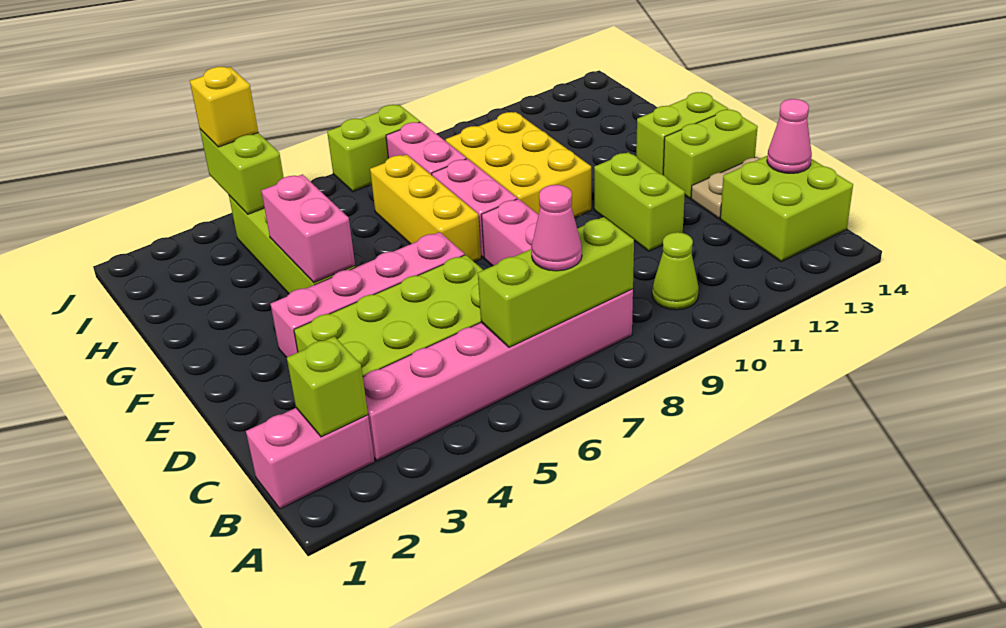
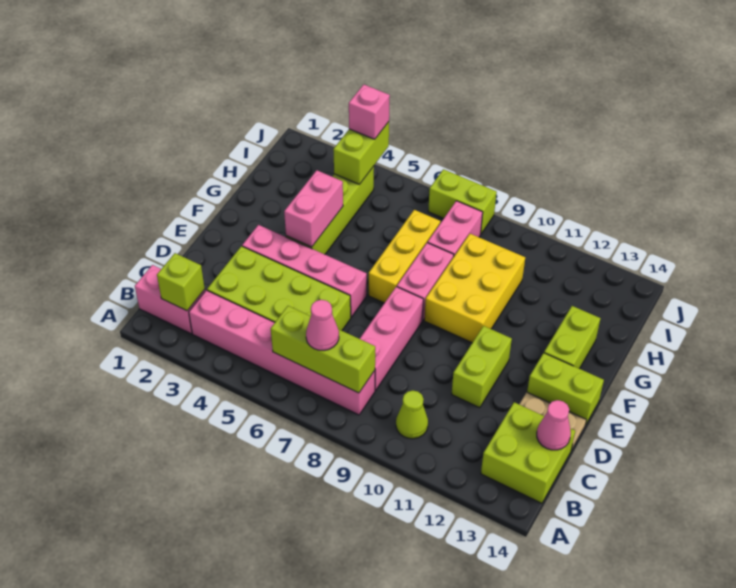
lime brick F13:F14 level 1 -> lime brick F13:G13 level 1
yellow brick J4 level 3 -> pink brick J4 level 3

